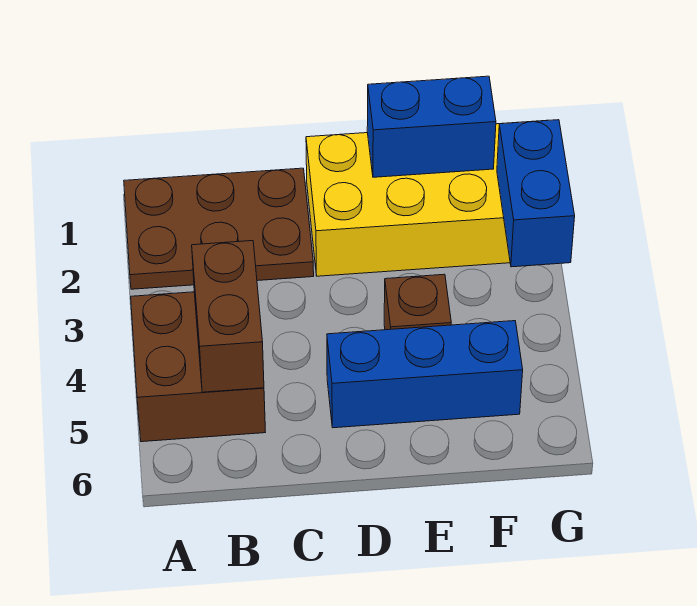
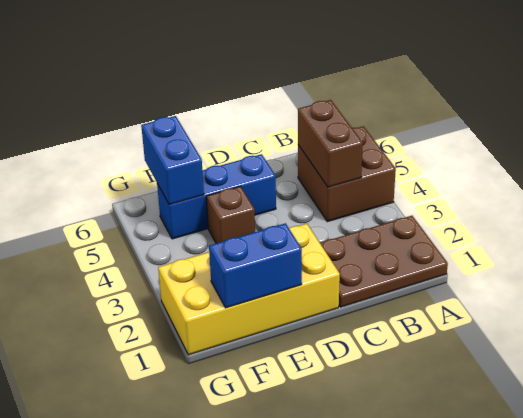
blue brick G2:G3 level 2 -> blue brick F5:F6 level 2

